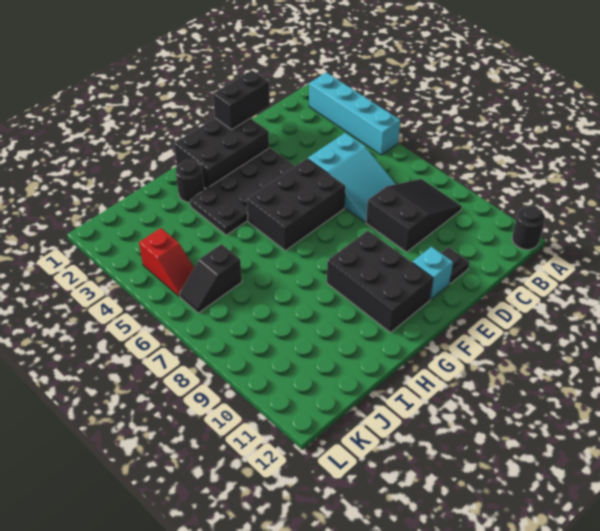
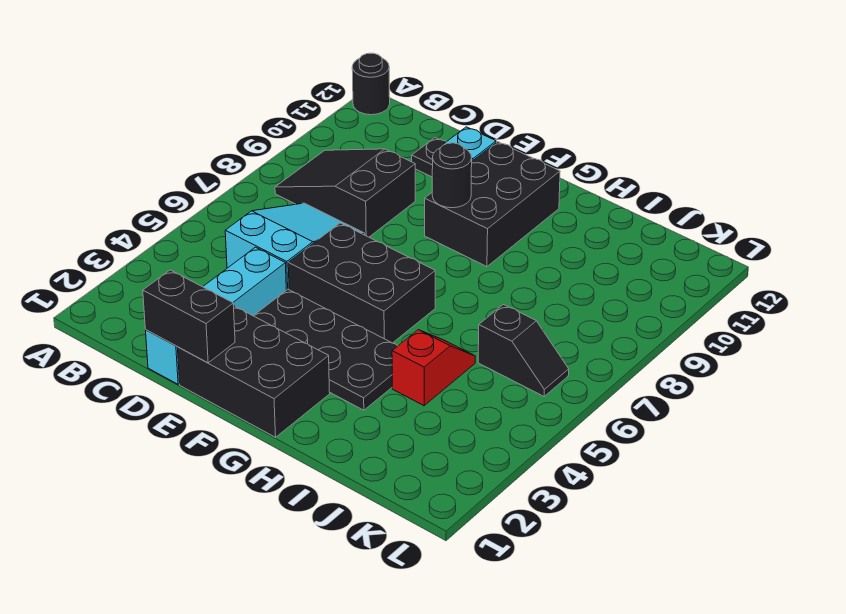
cyan brick A2:A5 level 1 -> cyan brick D1:D4 level 1
black round brick H2 level 1 -> black round brick F9 level 2
red slope K4:K5 level 1 top 4 -> red slope I4:I5 level 1 top 4

